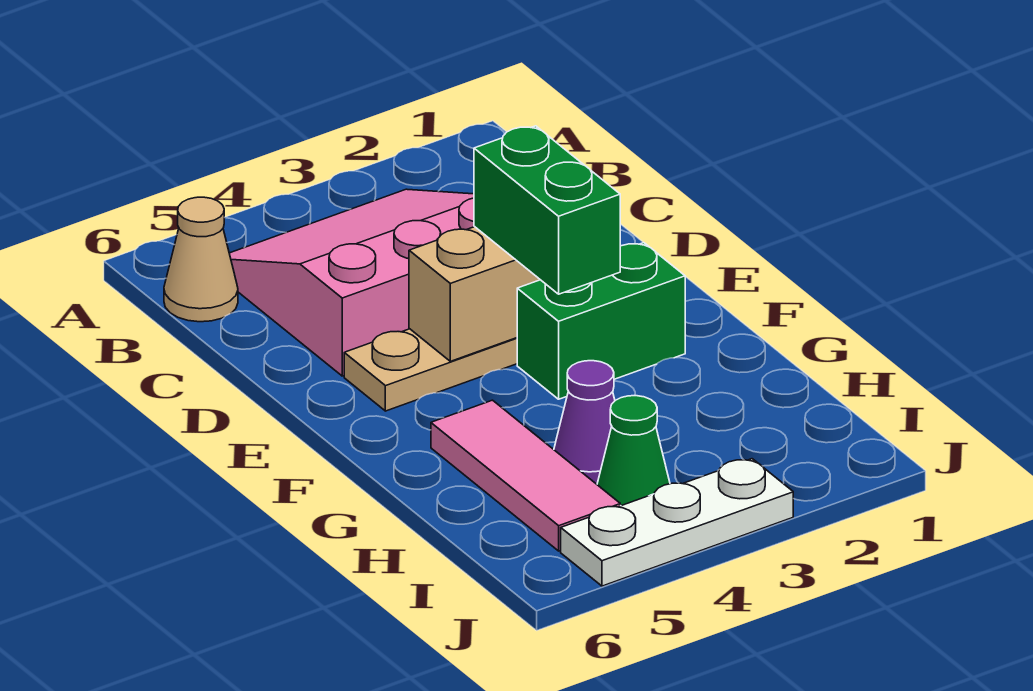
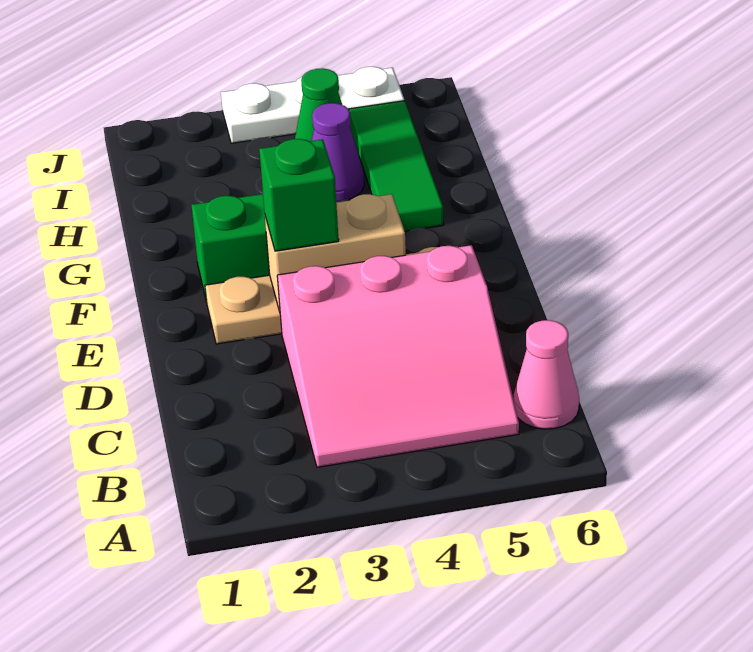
tan cone B6 level 1 -> pink cone B6 level 1
green brick E3:F3 level 3 -> green brick E3 level 3
pink tile G5:I5 level 1 -> green tile G5:I5 level 1

